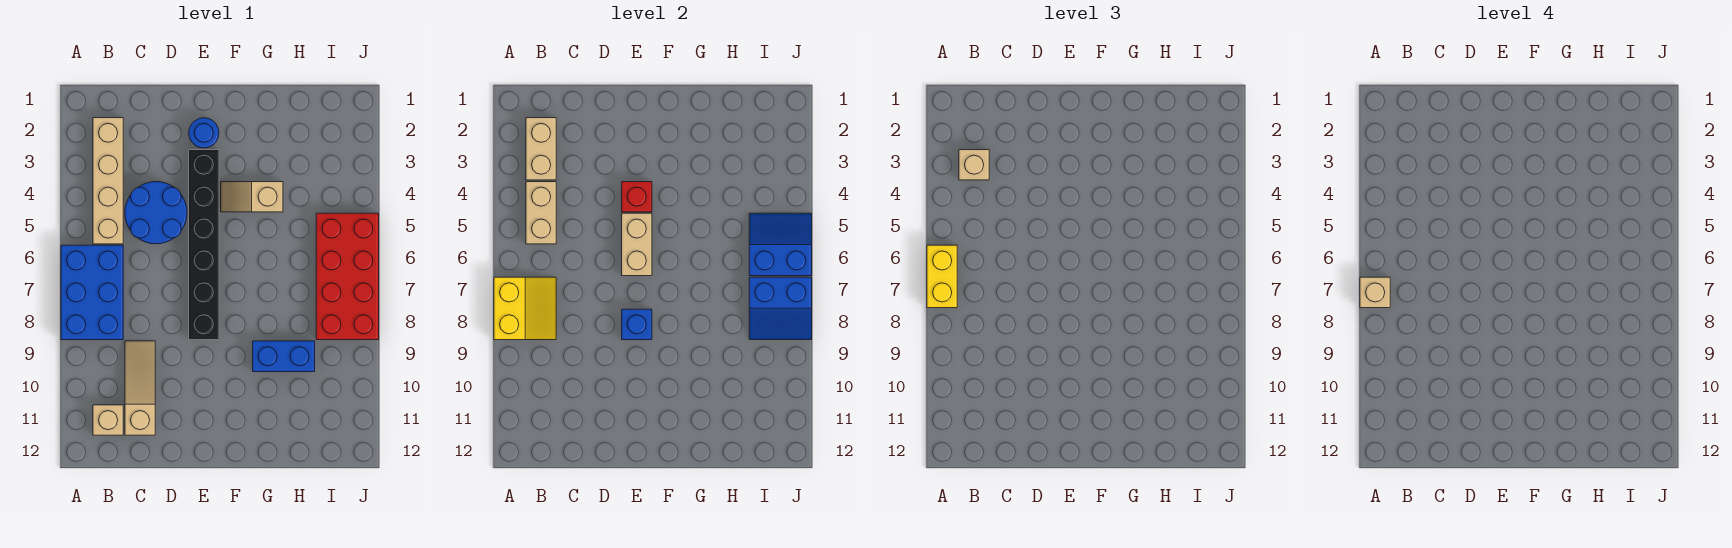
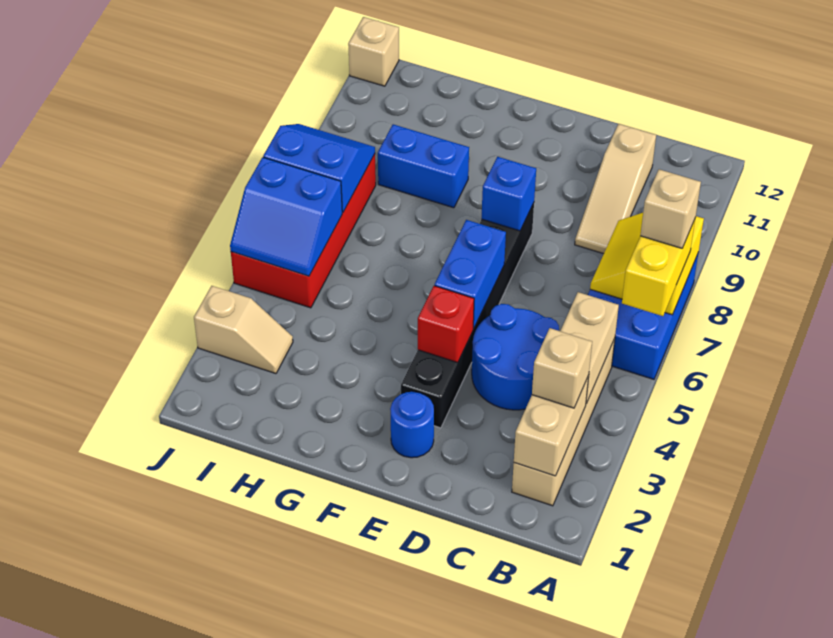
tan brick B11 level 1 -> tan brick J12 level 1
tan brick E5:E6 level 2 -> blue brick E5:E6 level 2
tan slope F4:G4 level 1 top G -> tan slope I3:J3 level 1 top J

